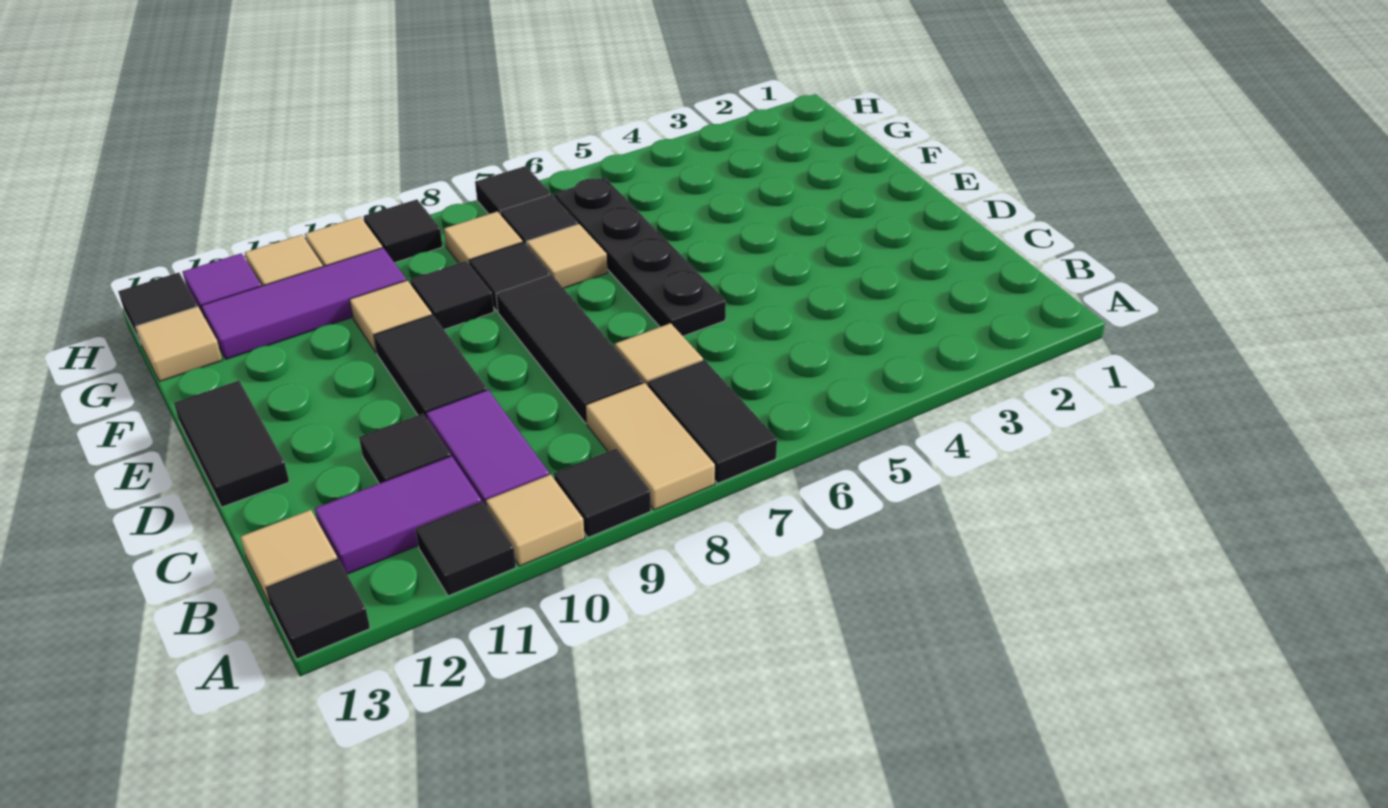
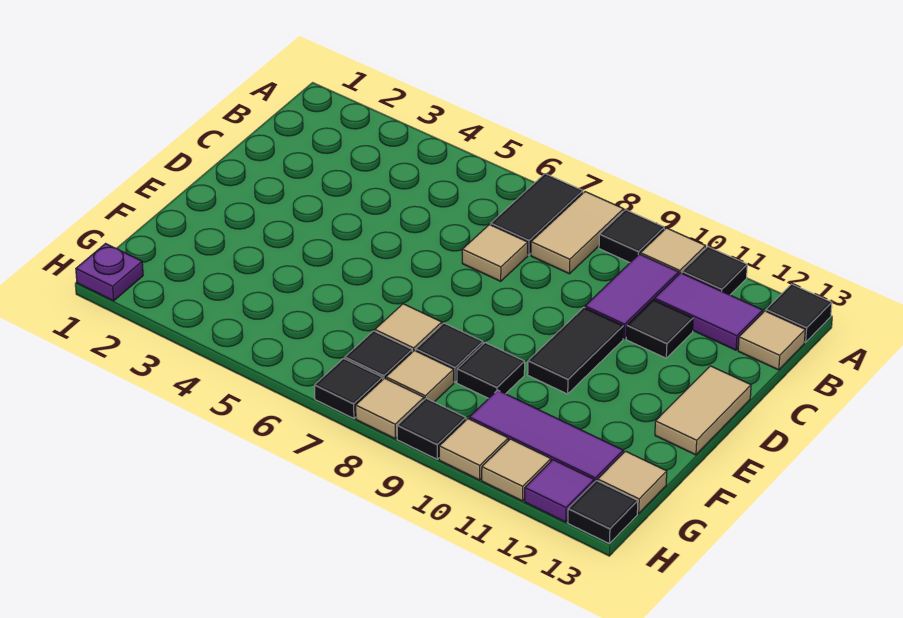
black tile C8:E8 level 1 -> none
black plate D6:G6 level 1 -> none
black tile D13:E13 level 1 -> tan tile D13:E13 level 1
tan tile F10 level 1 -> tan tile H8 level 1
none -> purple plate H1 level 1

